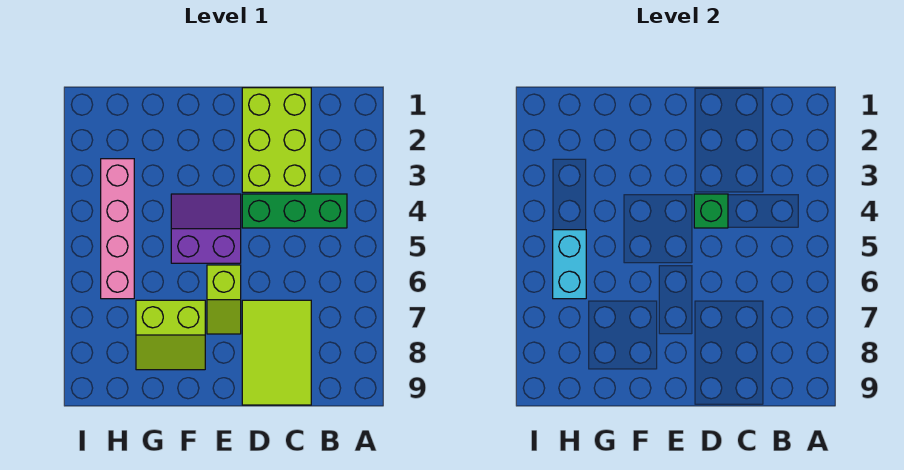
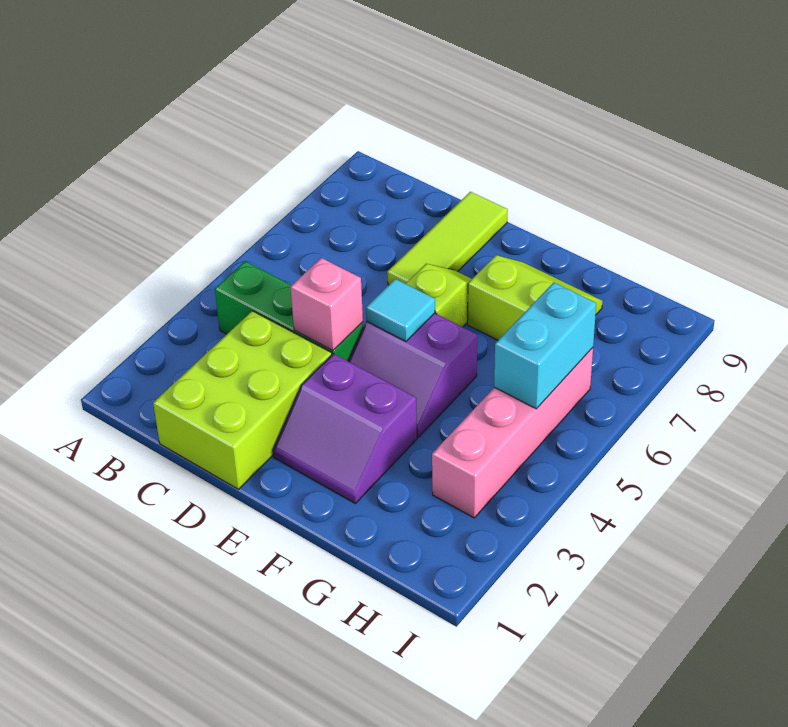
lime tile C7:D9 level 1 -> lime tile D7:D9 level 1
green brick D4 level 2 -> pink brick D4 level 2
none -> purple slope E2:F3 level 1 top 3
none -> cyan tile E5 level 2

